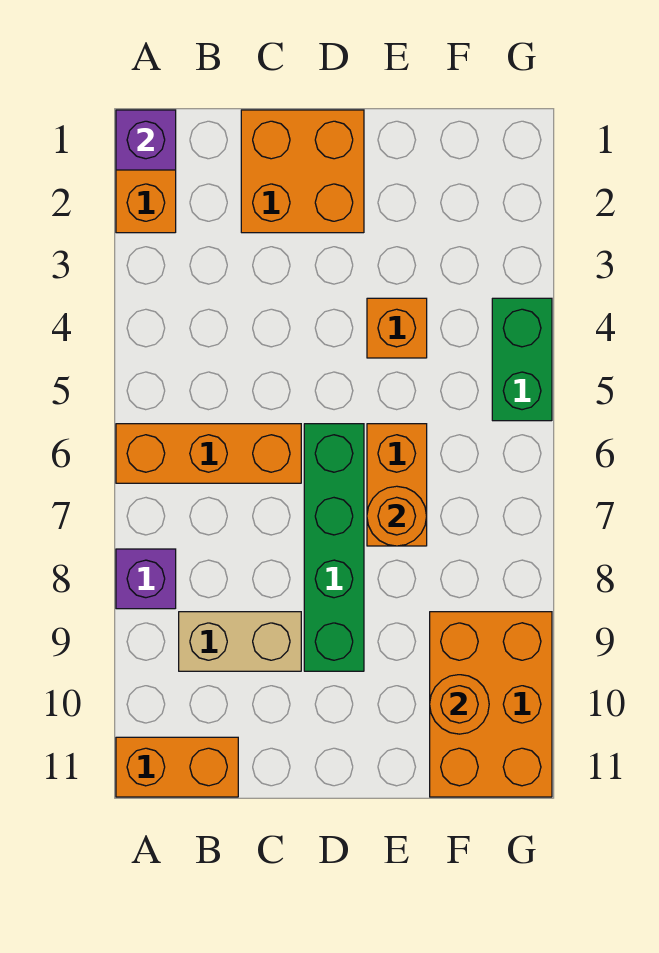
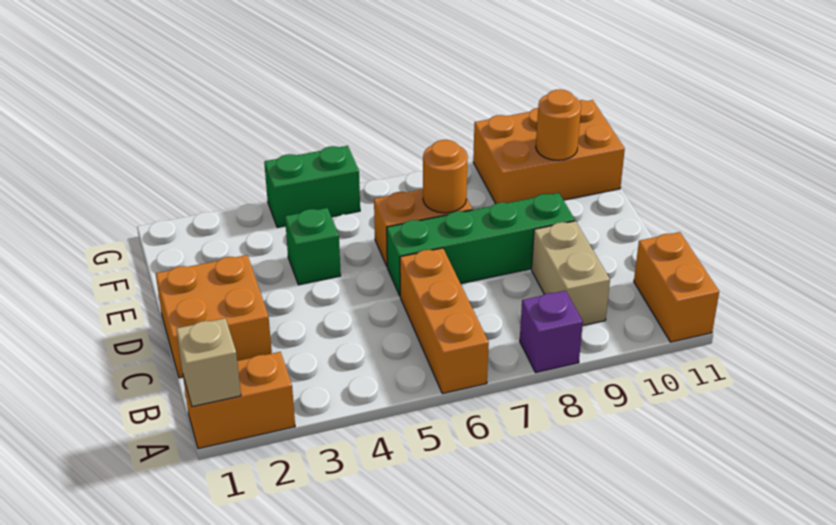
purple brick A1 level 2 -> tan brick A1 level 2
orange brick E4 level 1 -> green brick E4 level 1

